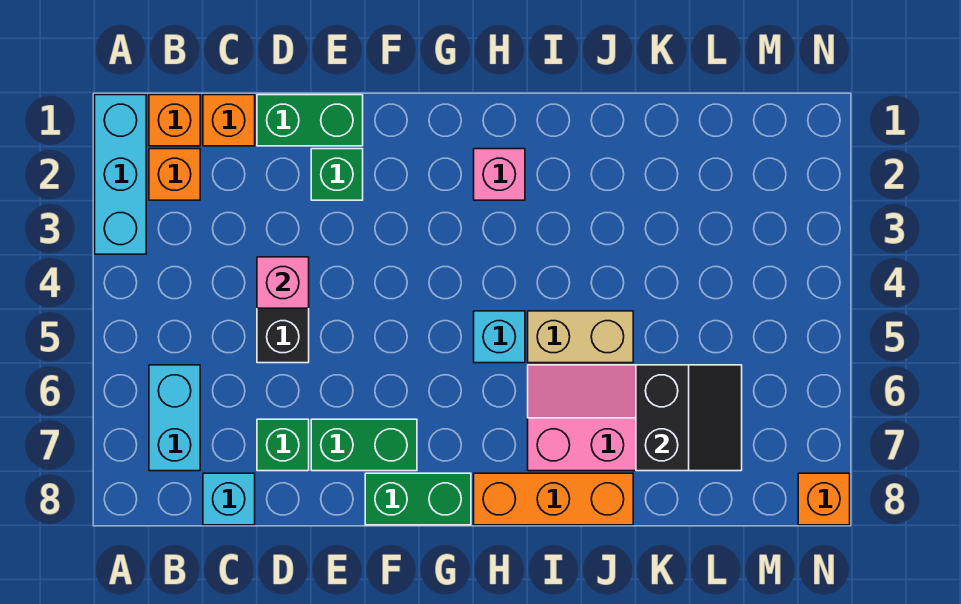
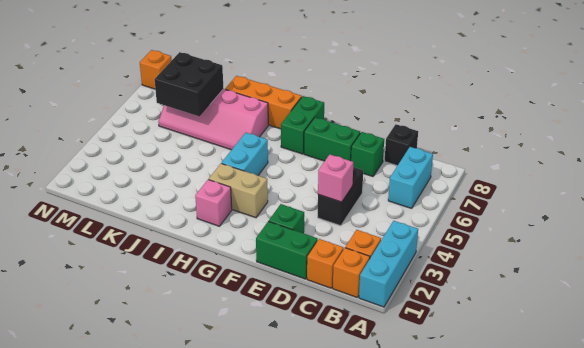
cyan brick C8 level 1 -> black brick C8 level 1
green brick F8:G8 level 1 -> green brick G7:G8 level 1
cyan brick H5 level 1 -> cyan brick H4:H5 level 1
tan brick I5:J5 level 1 -> tan brick G3:H3 level 1
black slope K6:L7 level 2 top K -> black brick K6:L7 level 2

